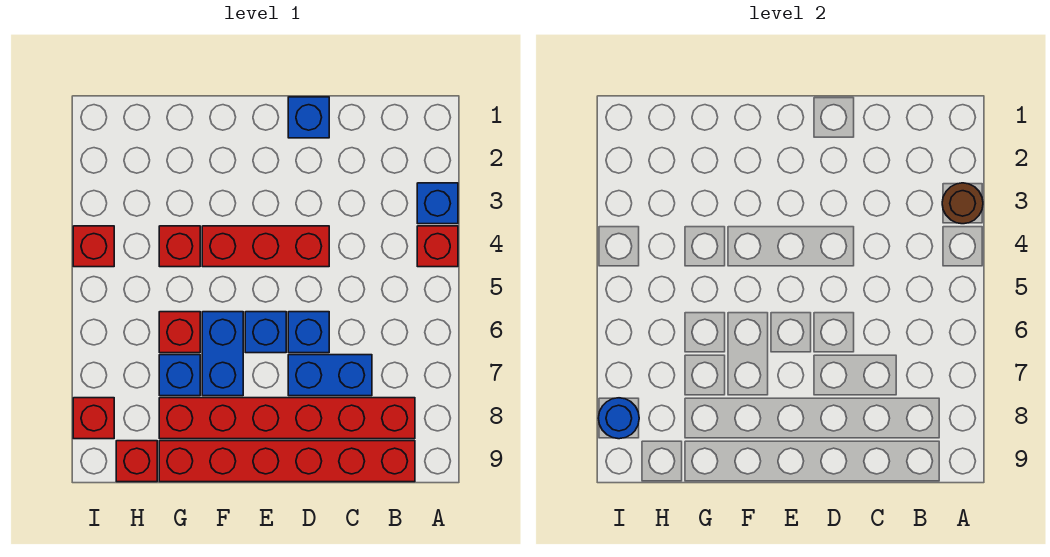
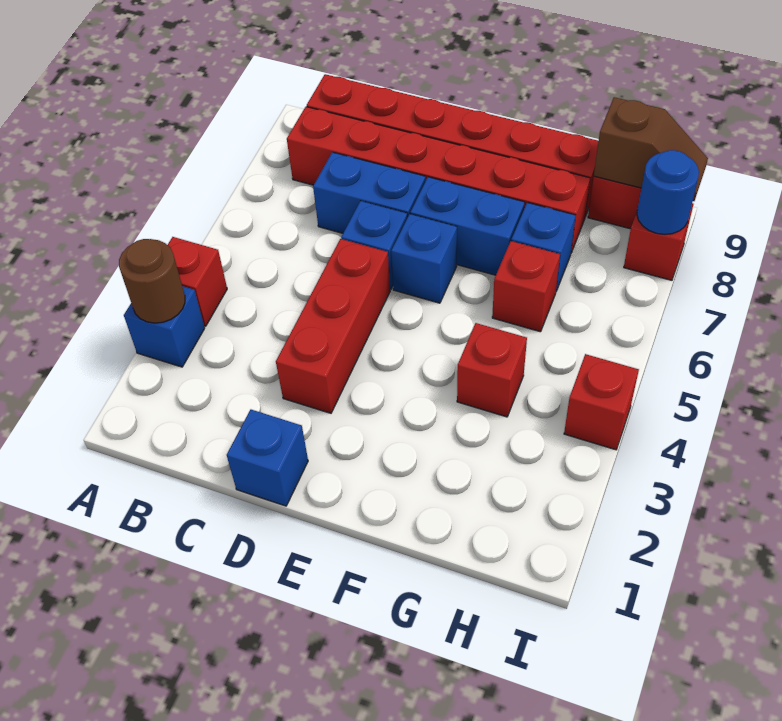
red brick D4:F4 level 1 -> red brick D3:D5 level 1
blue brick F6:F7 level 1 -> blue brick E7:F7 level 1
none -> brown slope H9:I9 level 2 top H

